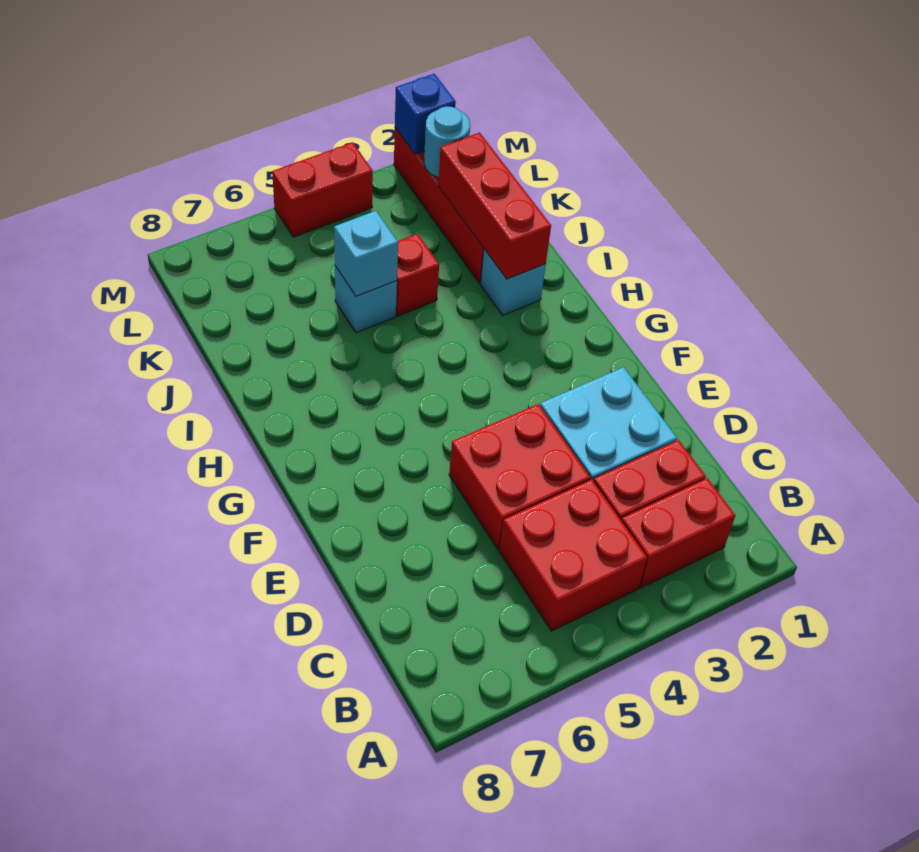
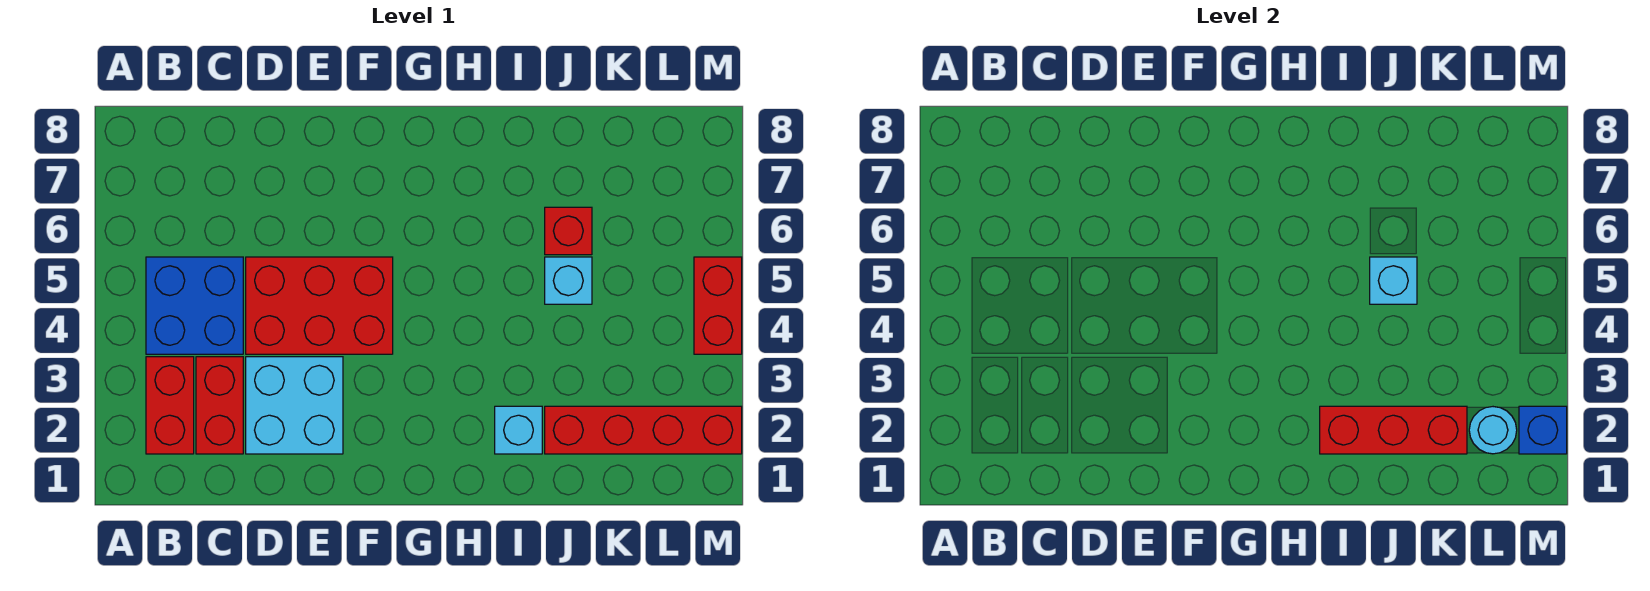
red brick B4:C5 level 1 -> blue brick B4:C5 level 1
red brick D4:E5 level 1 -> red brick D4:F5 level 1
red brick J4 level 1 -> red brick J6 level 1

